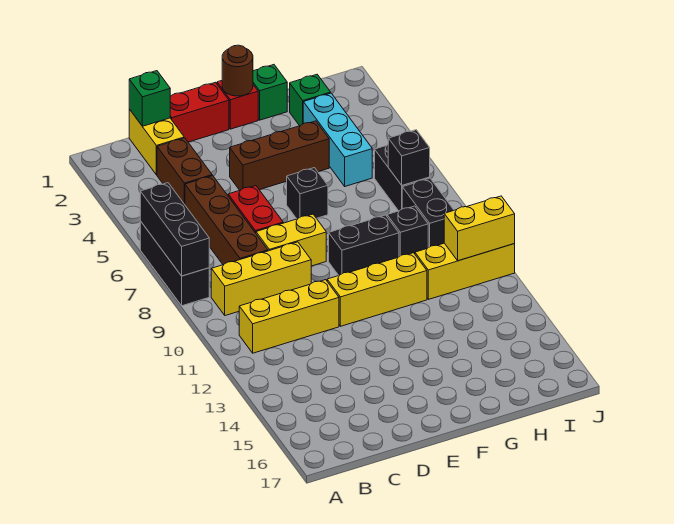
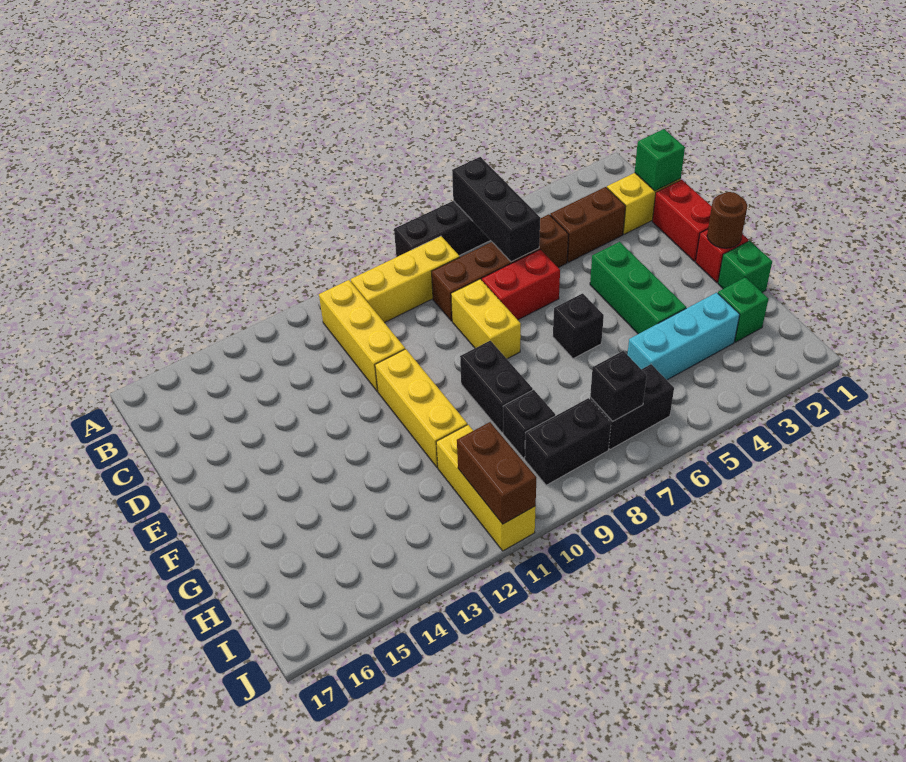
black brick A6:A8 level 2 -> black brick A6:C6 level 2
yellow brick B9:D9 level 1 -> yellow brick B8:B10 level 1
brown brick E4:G4 level 1 -> green brick E4:G4 level 1
yellow brick I11:J11 level 2 -> brown brick I11:J11 level 2

